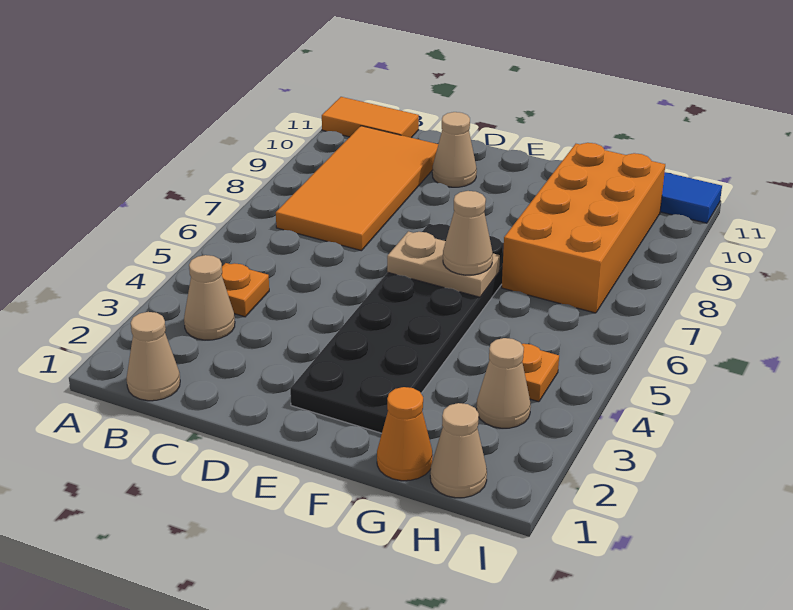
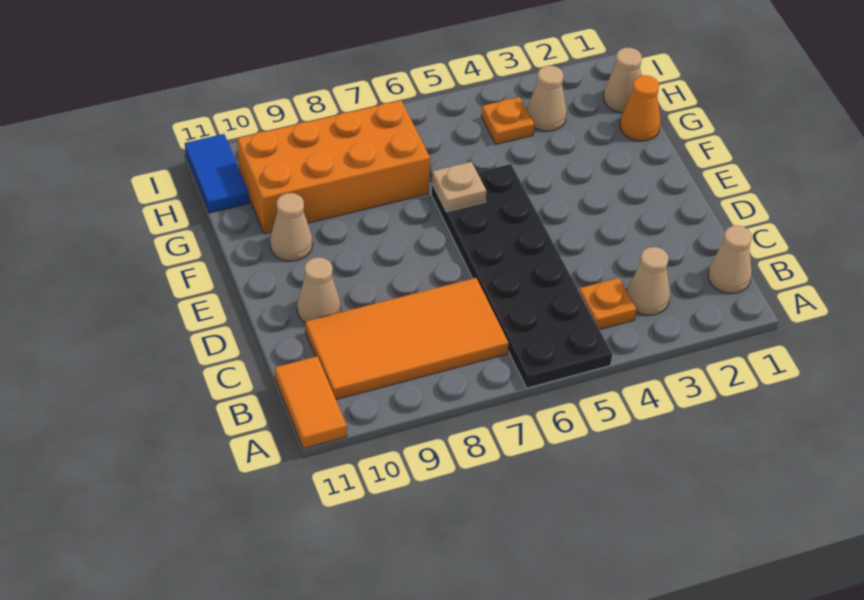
black plate E2:F7 level 1 -> black plate A5:F6 level 1
tan plate E6:F6 level 2 -> tan plate F6 level 2
tan cone F6 level 3 -> tan cone F10 level 1

